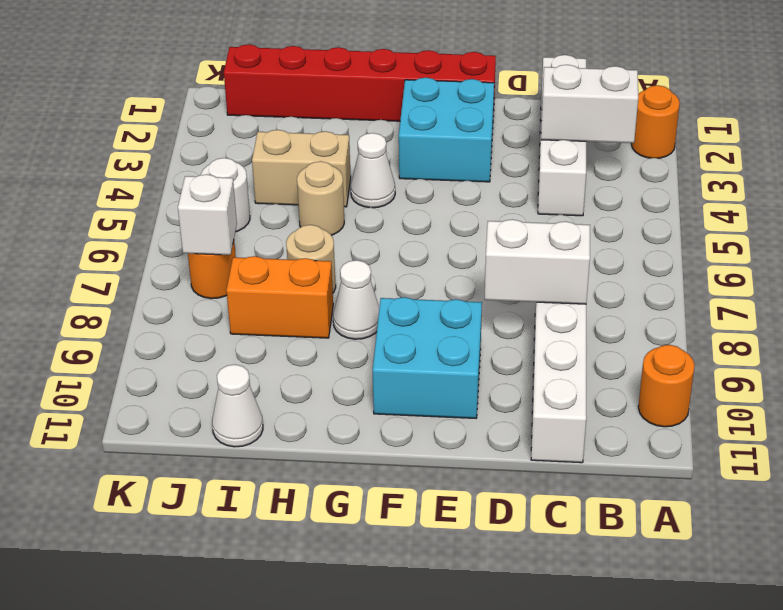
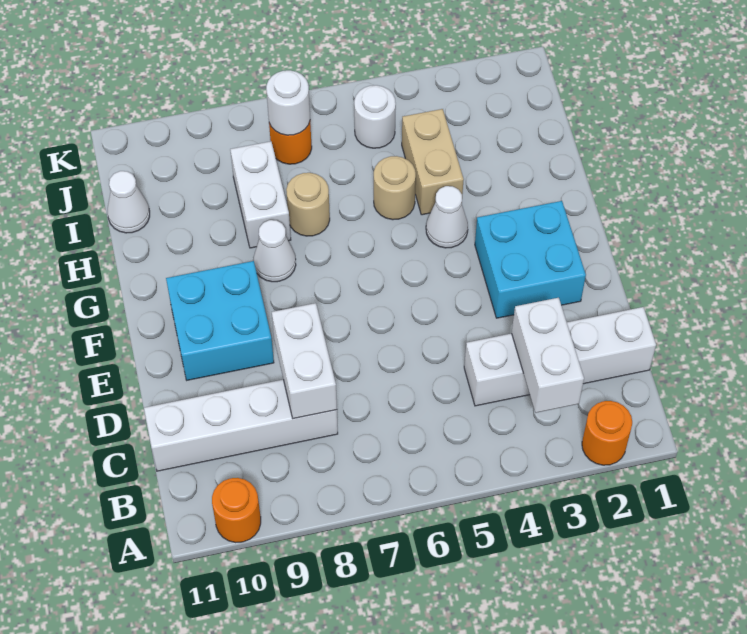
red brick E1:J1 level 1 -> none
orange brick H8:I8 level 1 -> white brick H8:I8 level 1
white brick J7 level 2 -> white round brick J7 level 2

